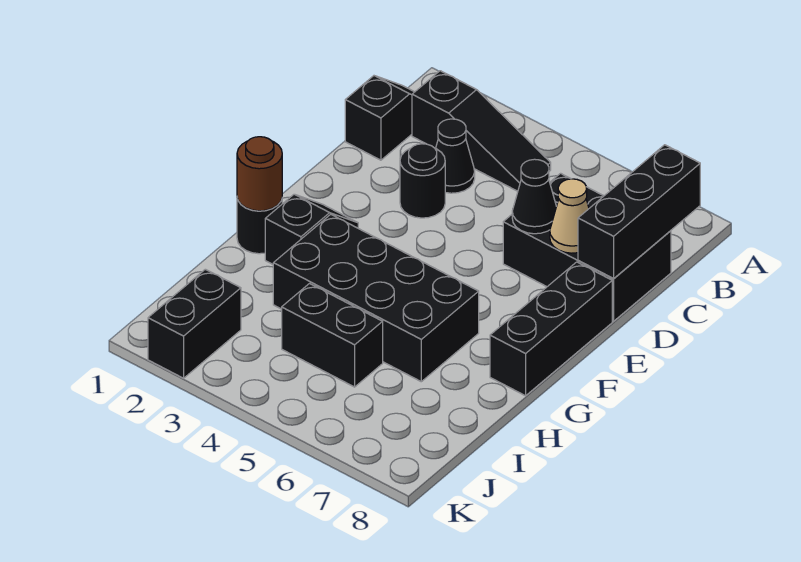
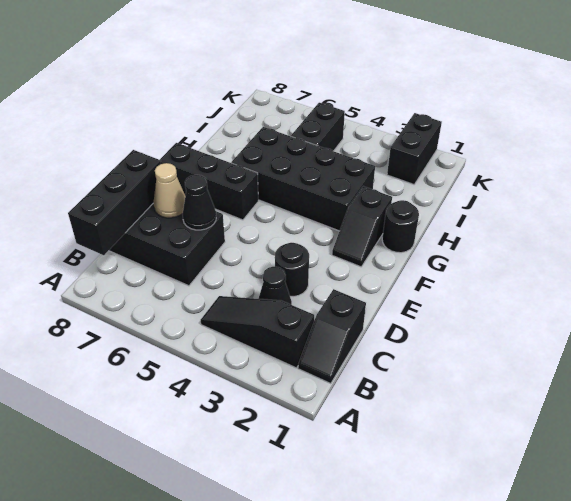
black brick E8:G8 level 1 -> black brick F6:F8 level 1
brown round brick G1 level 2 -> none
black brick I4:I5 level 1 -> black brick I5:J5 level 1

